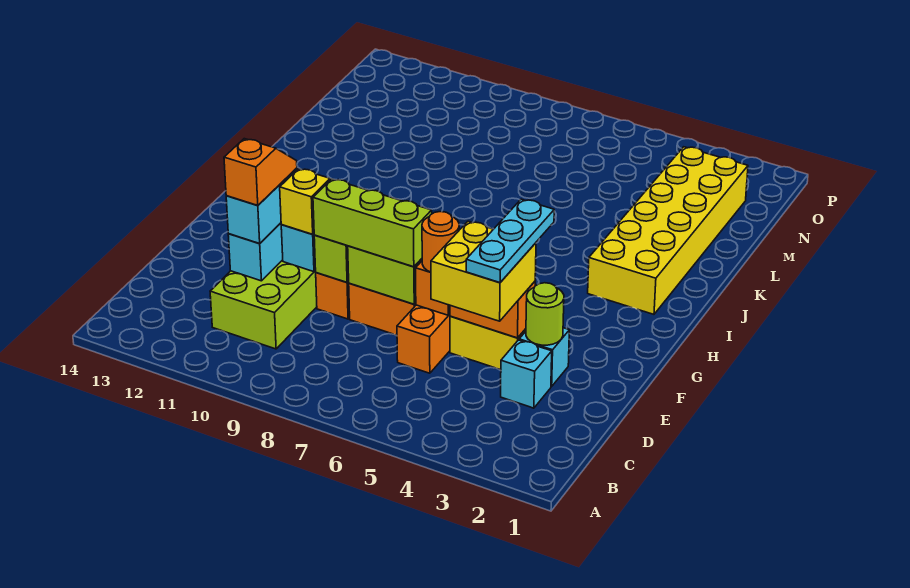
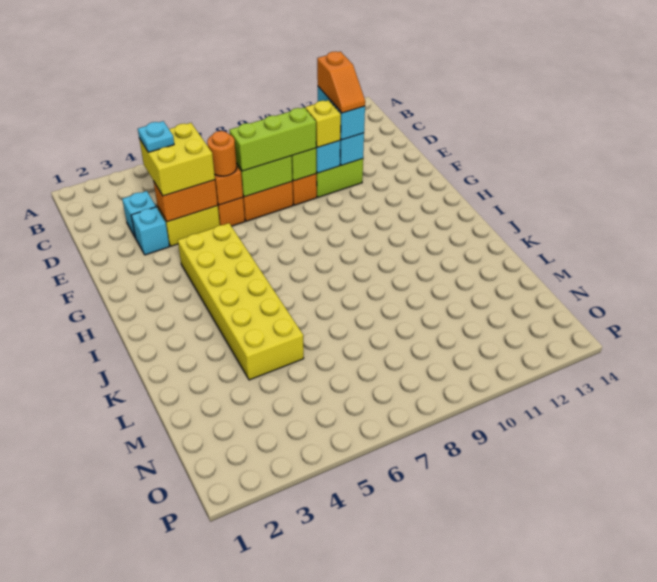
cyan plate D4:F4 level 4 -> cyan plate D4 level 4
lime round brick E3 level 2 -> none
yellow brick I2:N3 level 1 -> yellow brick G4:L5 level 1

